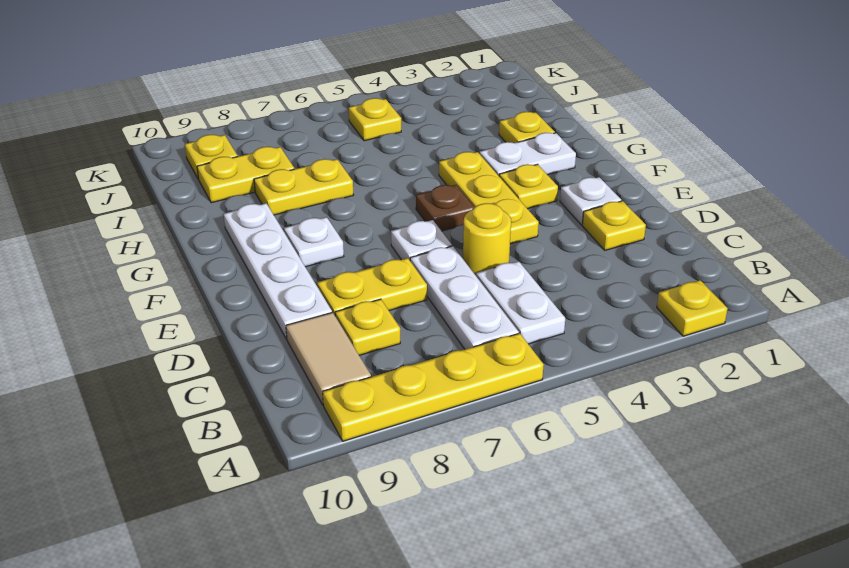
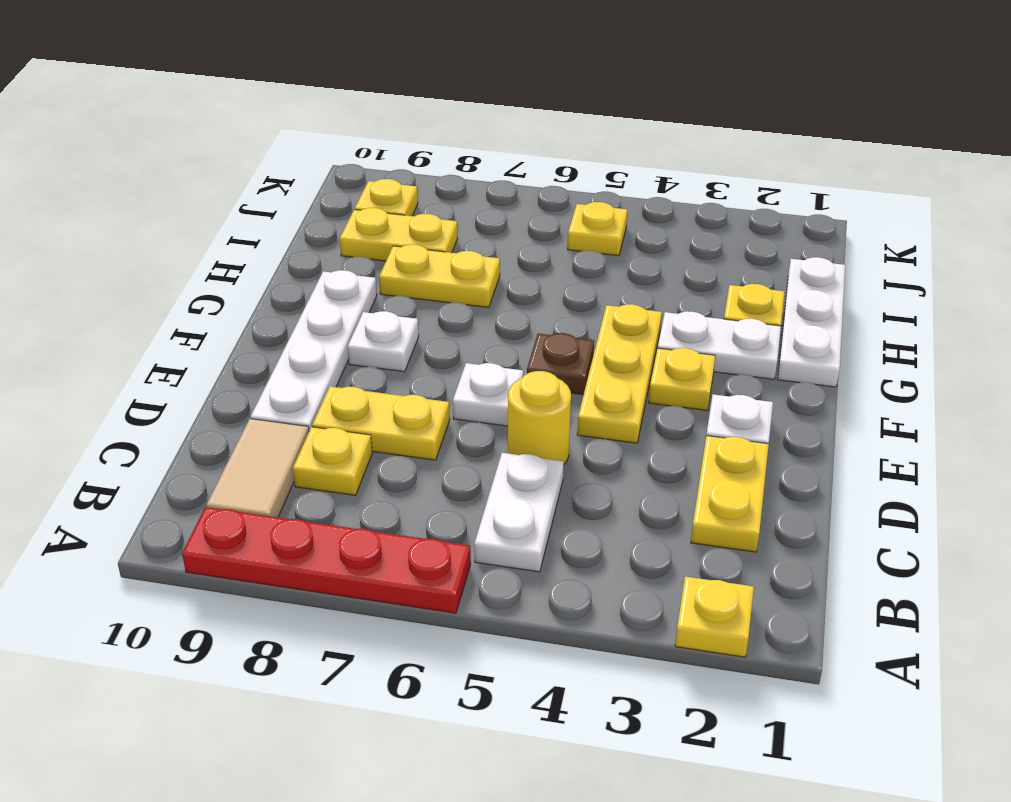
yellow plate A6:A9 level 1 -> red plate A6:A9 level 1
white plate B6:D6 level 1 -> white plate G1:I1 level 1
yellow plate D2 level 1 -> yellow plate C2:D2 level 1

